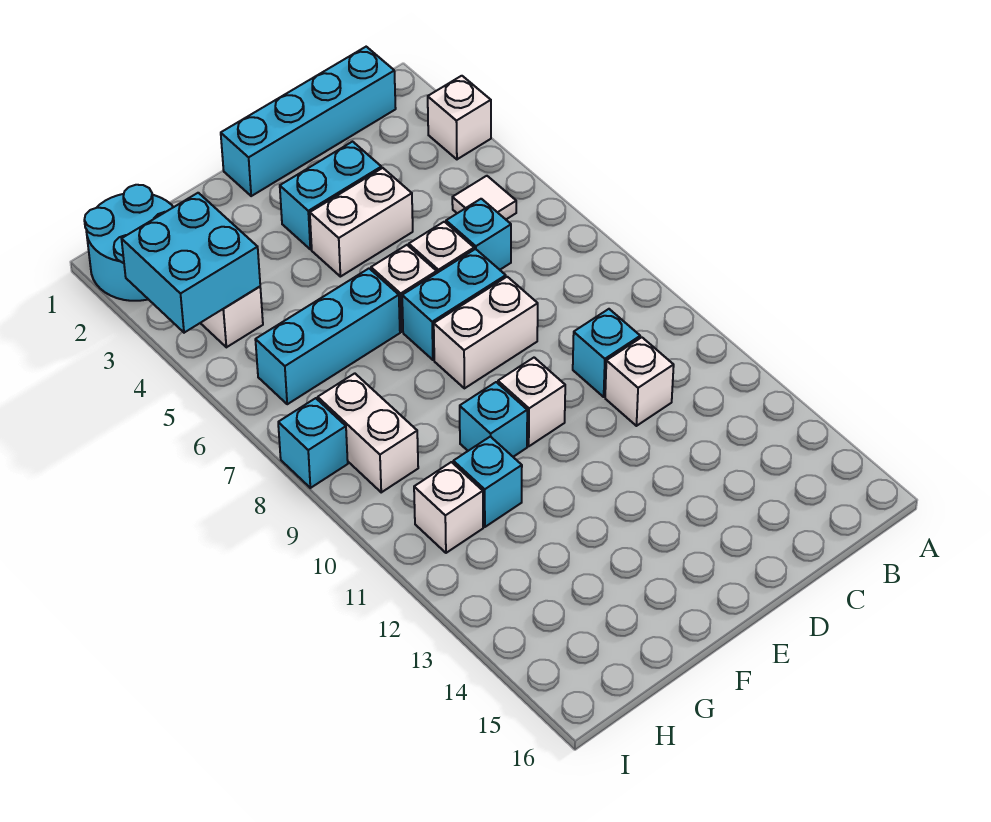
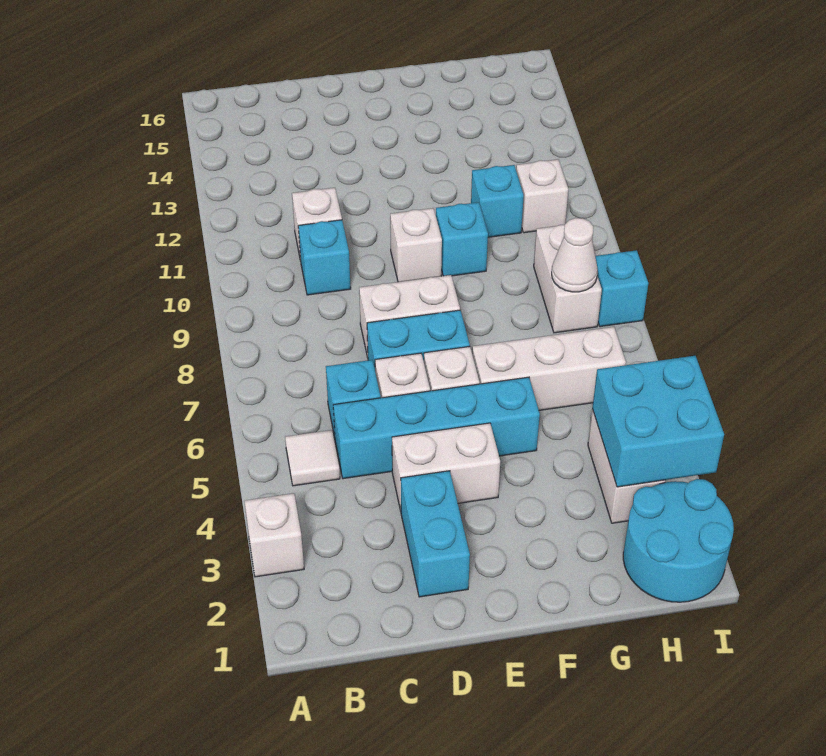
cyan brick B1:E1 level 1 -> cyan brick C5:F5 level 1
cyan brick D3:E3 level 1 -> cyan brick D2:D3 level 1
cyan brick F6:H6 level 1 -> white brick F6:H6 level 1
none -> white cone H8 level 2

